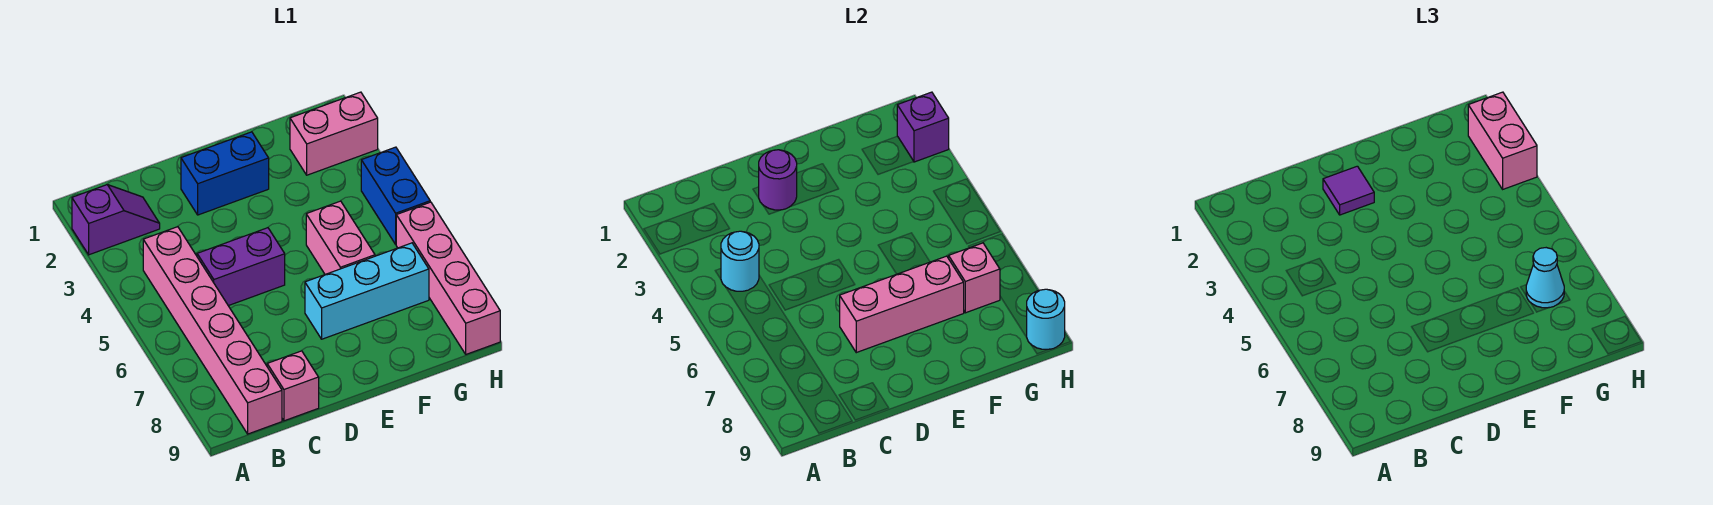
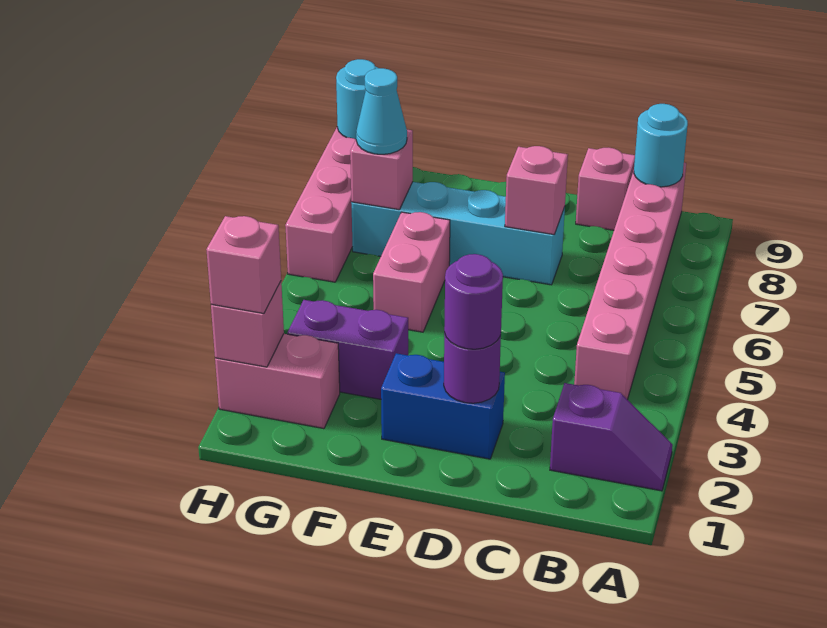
purple slope A2:B2 level 1 top A -> purple slope A2:B2 level 1 top B
cyan round brick B4 level 2 -> cyan round brick B9 level 2
purple brick C5:D5 level 1 -> purple brick F3:G3 level 1
purple tile D2 level 3 -> purple round brick D2 level 3
pink brick D7:F7 level 2 -> pink brick D7 level 2
cyan brick E7:G7 level 1 -> cyan brick D7:G7 level 1
purple brick H2 level 2 -> pink brick H2 level 2
pink brick H2:H3 level 3 -> pink brick H2 level 3
blue brick H4:H5 level 1 -> none

